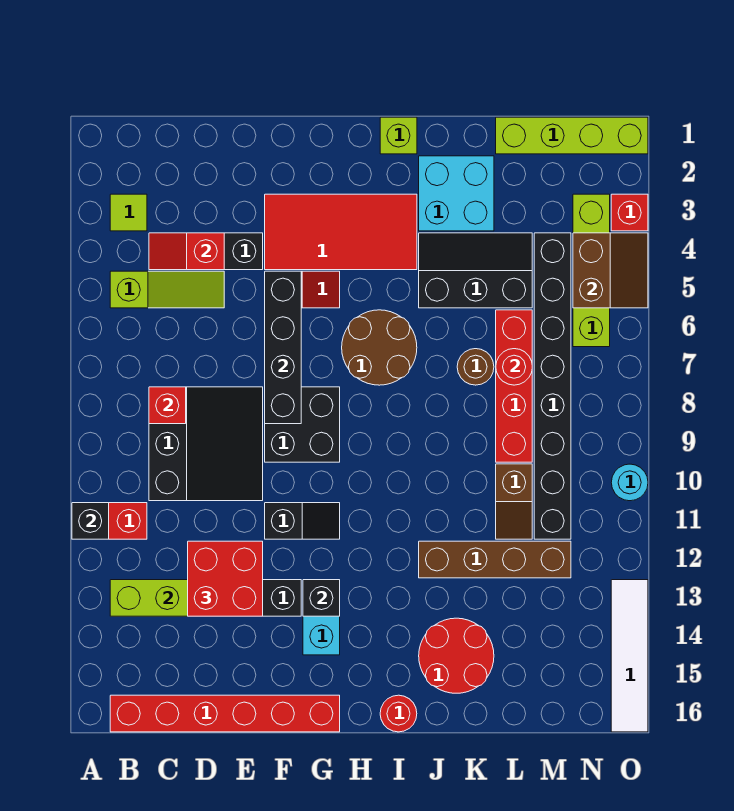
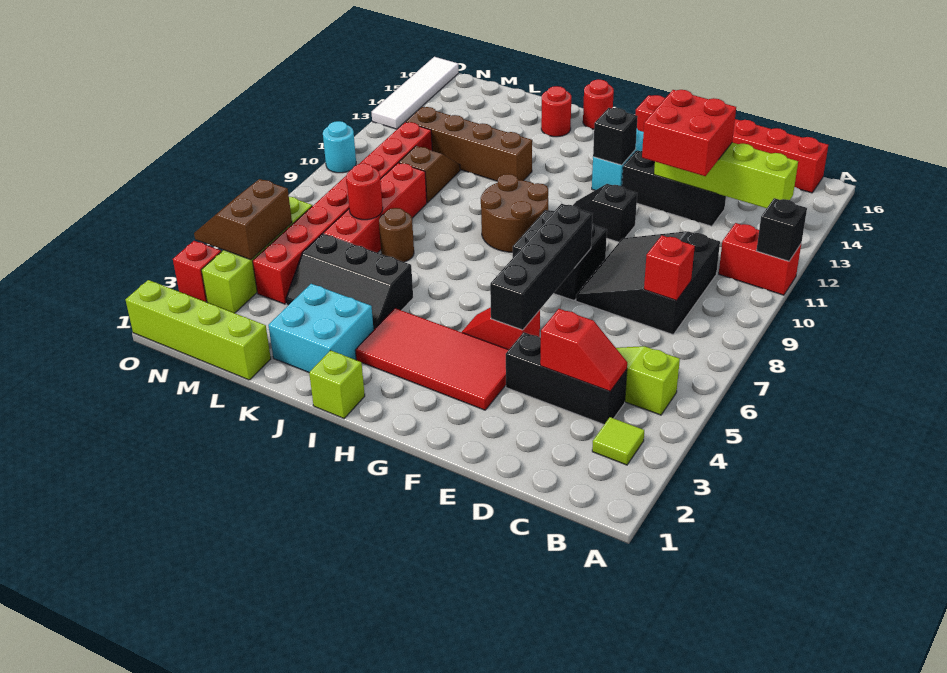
brown round brick H6:I7 level 1 -> brown round brick H9:I10 level 1
red round brick J14:K15 level 1 -> red round brick J15 level 1
black brick M4:M11 level 1 -> red brick M4:M11 level 1

